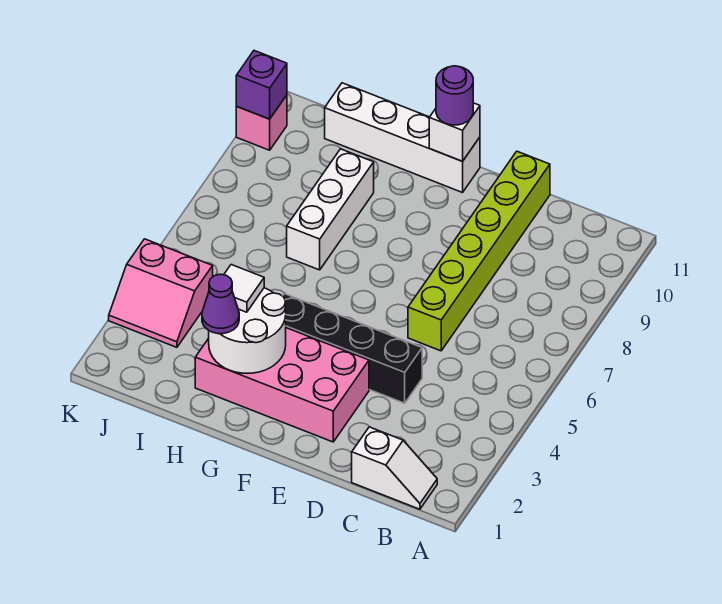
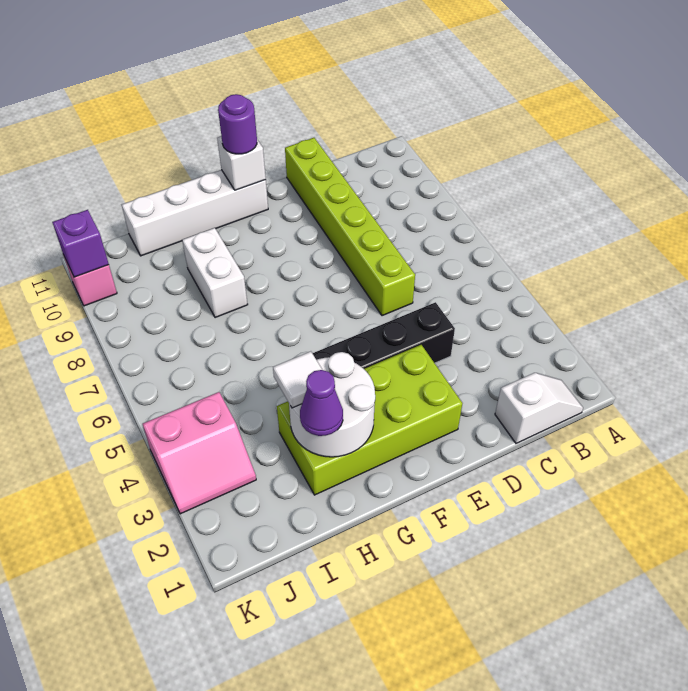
pink brick E2:H3 level 1 -> lime brick E2:H3 level 1
white brick H7:H9 level 1 -> white brick H8:H9 level 1

